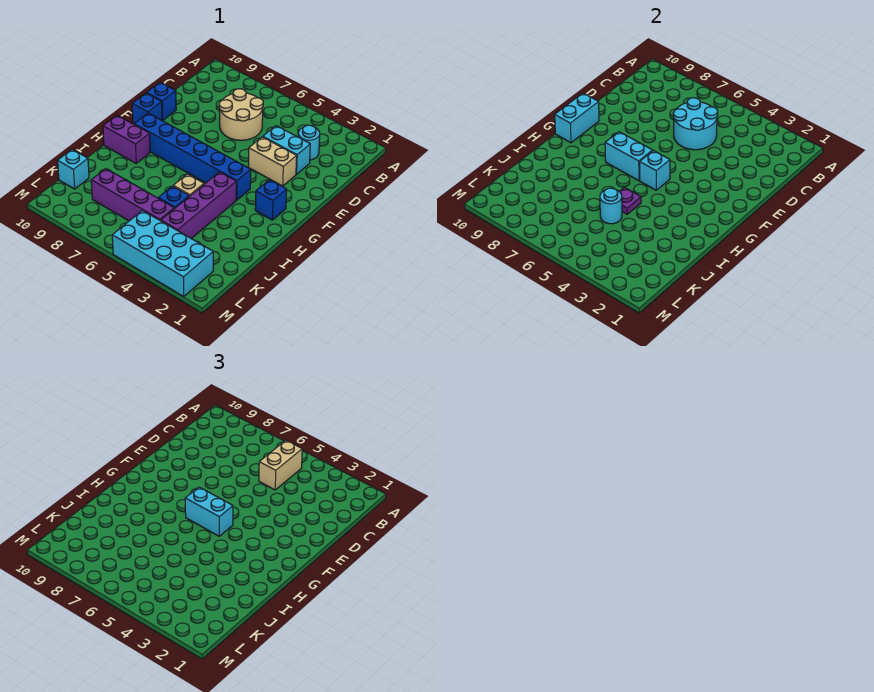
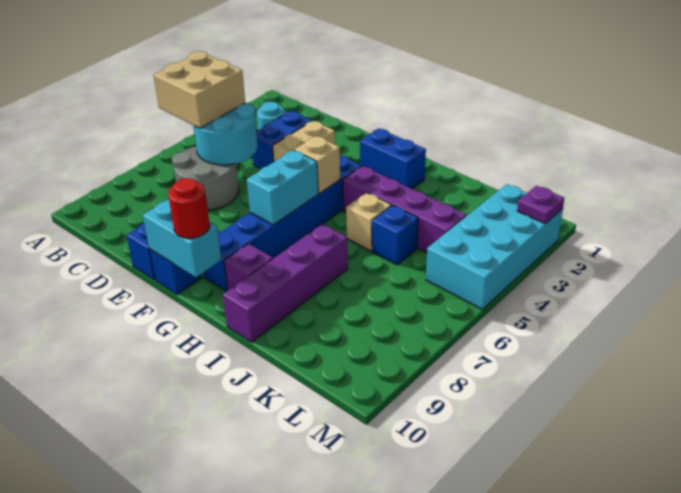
tan brick B5:C5 level 3 -> tan brick B5:C6 level 3
tan round brick C6:D7 level 1 -> grey round brick C6:D7 level 1
cyan brick D3:D4 level 1 -> blue brick D3:D4 level 1
blue brick G2 level 1 -> blue brick G2:H2 level 1
cyan brick G5 level 2 -> tan brick G5 level 2
cyan brick G5:G6 level 3 -> none
none -> red round brick G10 level 3
purple brick H9:H10 level 1 -> purple brick H9 level 1
purple plate I5 level 2 -> purple plate M2 level 2
cyan round brick J5 level 2 -> none
purple brick K5:K8 level 1 -> purple brick I7:I10 level 1
cyan brick K10 level 1 -> none

